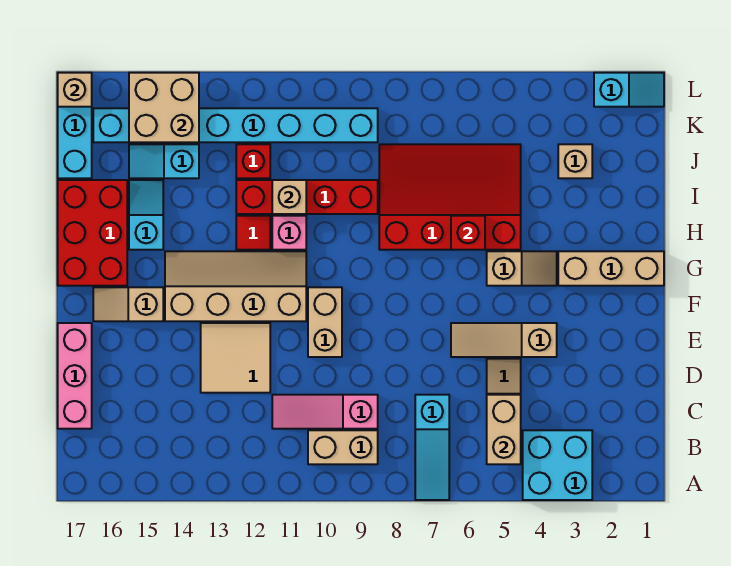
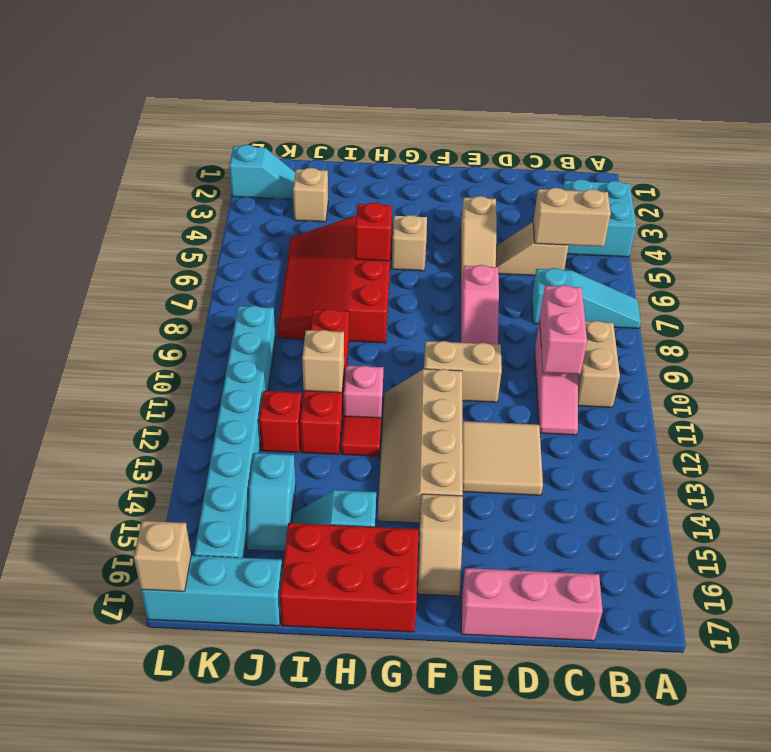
none -> pink brick C9:C10 level 2
none -> pink slope E7:E9 level 1 top 7
tan brick G1:G3 level 1 -> none
tan brick K14:L15 level 2 -> none
cyan slope L1:L2 level 1 top 2 -> cyan slope K2:L2 level 1 top L

